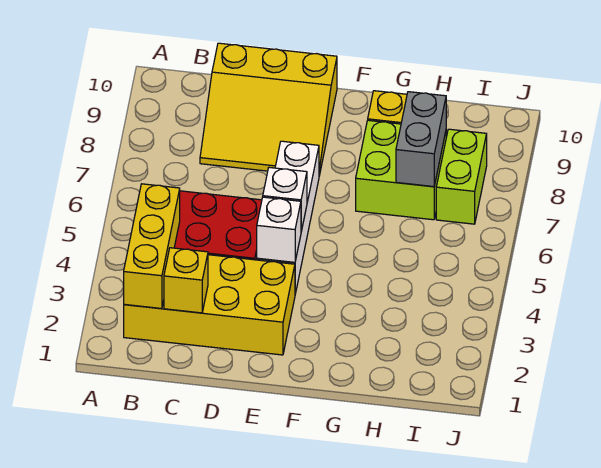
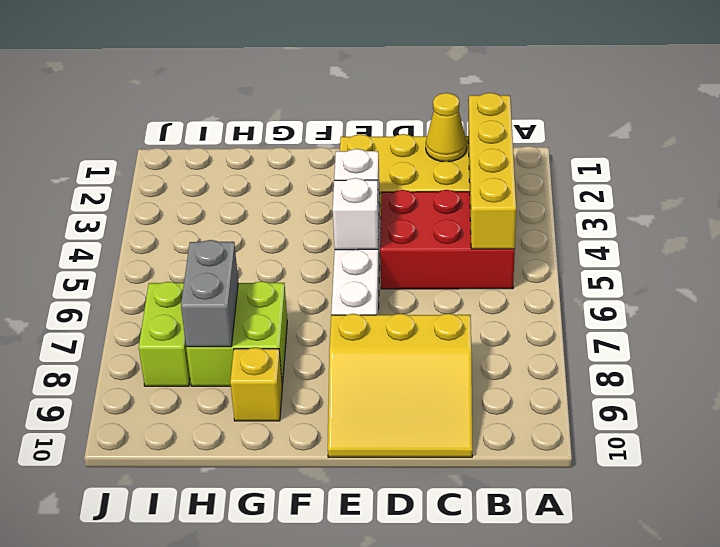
yellow brick B2:B4 level 2 -> yellow brick B2:B5 level 2
yellow brick C2 level 2 -> yellow cone C2 level 2
yellow slope C8:E10 level 1 top 10 -> yellow slope C8:E10 level 1 top 8

